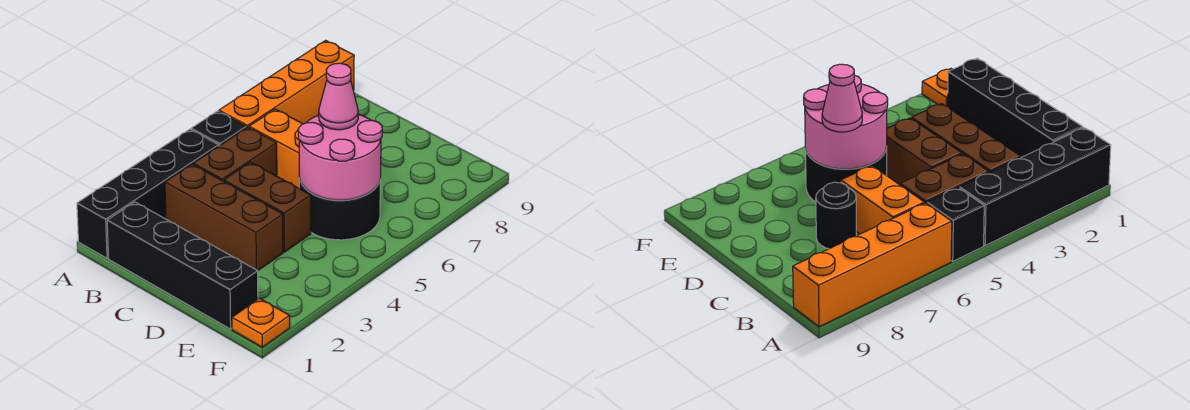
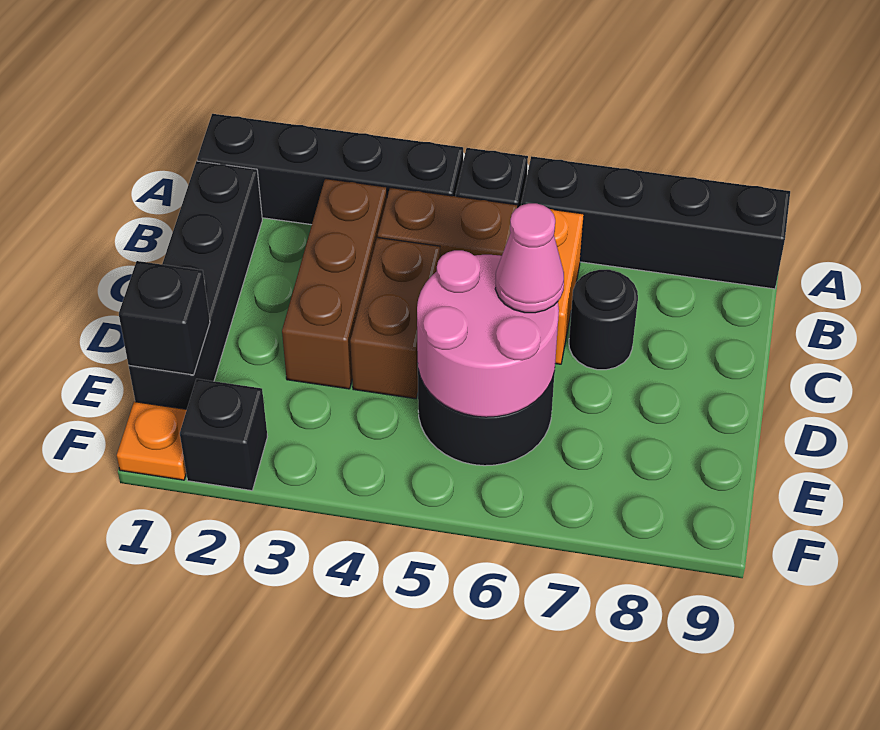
orange brick A6:A9 level 1 -> black brick A6:A9 level 1
none -> black brick E1 level 2
none -> black brick F2 level 1

